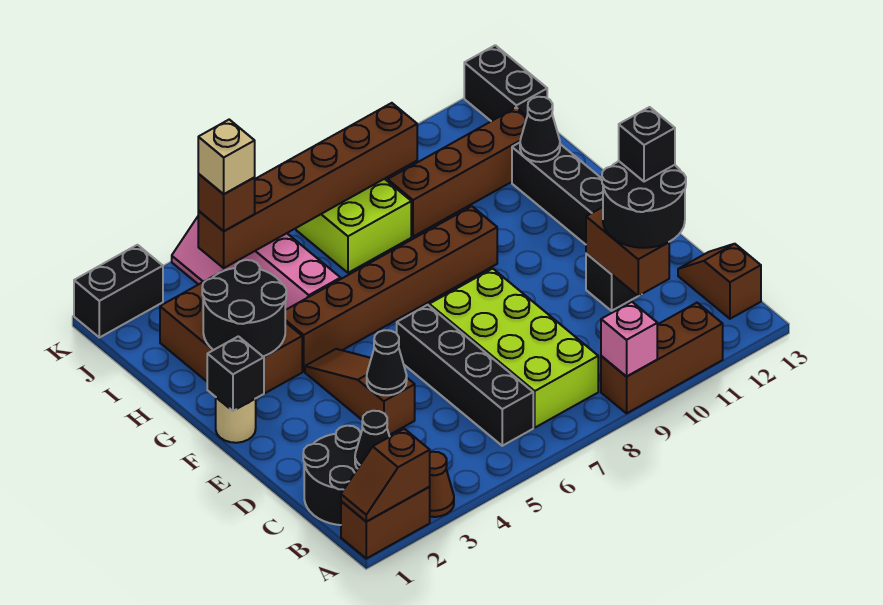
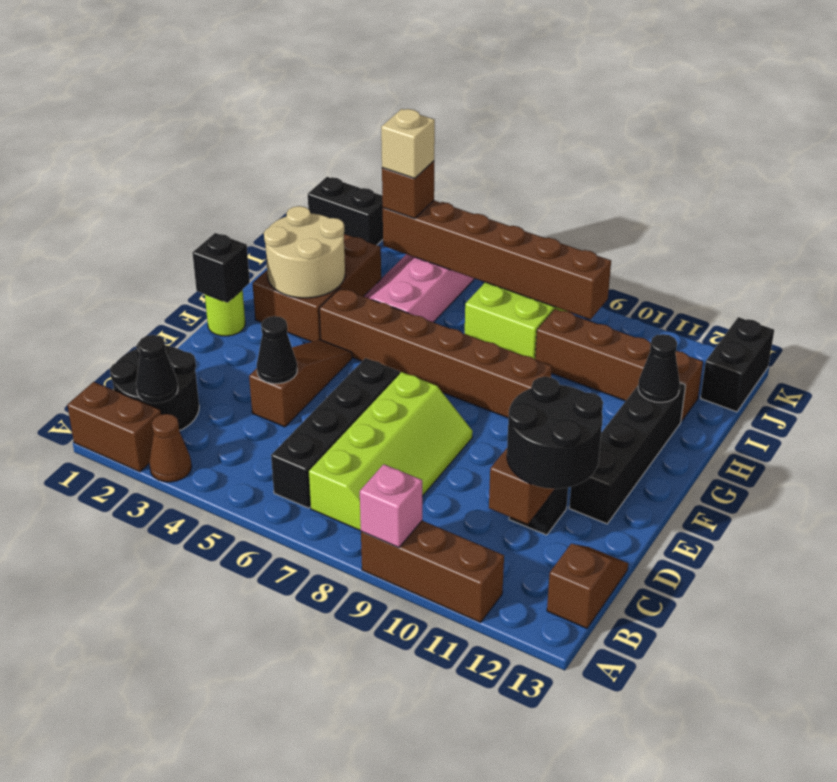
brown slope A1:A2 level 2 top 2 -> none
lime brick B7:E8 level 1 -> lime slope B7:E8 level 1 top 7
black brick D12 level 4 -> none
tan round brick F1 level 1 -> lime round brick F1 level 1
black round brick G2:H3 level 2 -> tan round brick G2:H3 level 2

